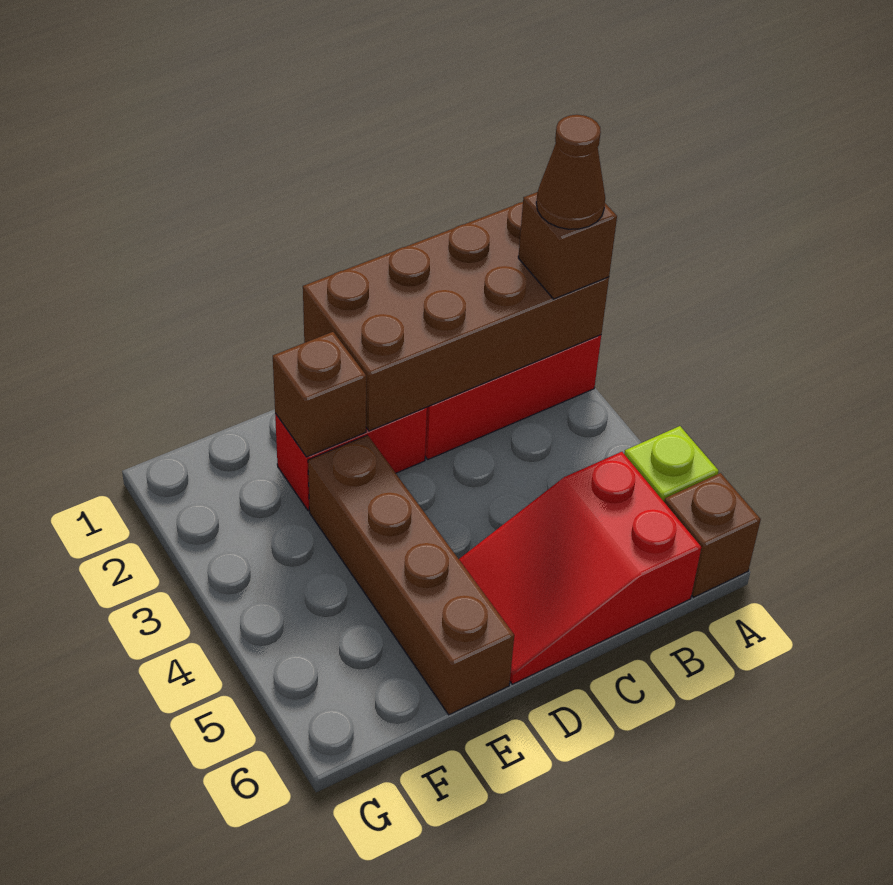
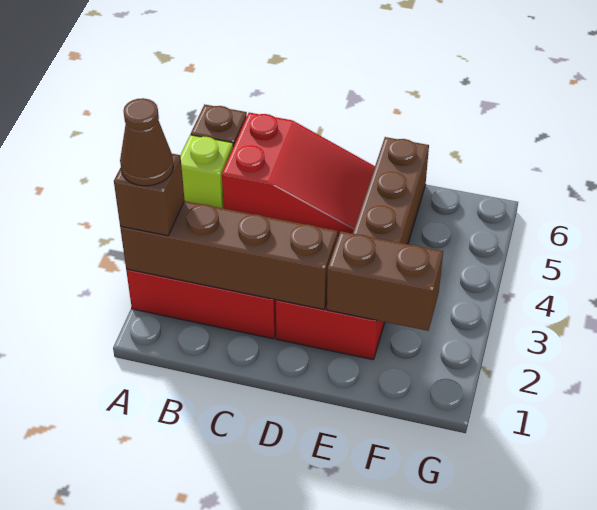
brown brick A1:D2 level 2 -> brown brick A2:D2 level 2
brown brick E2 level 2 -> brown brick E2:F2 level 2

